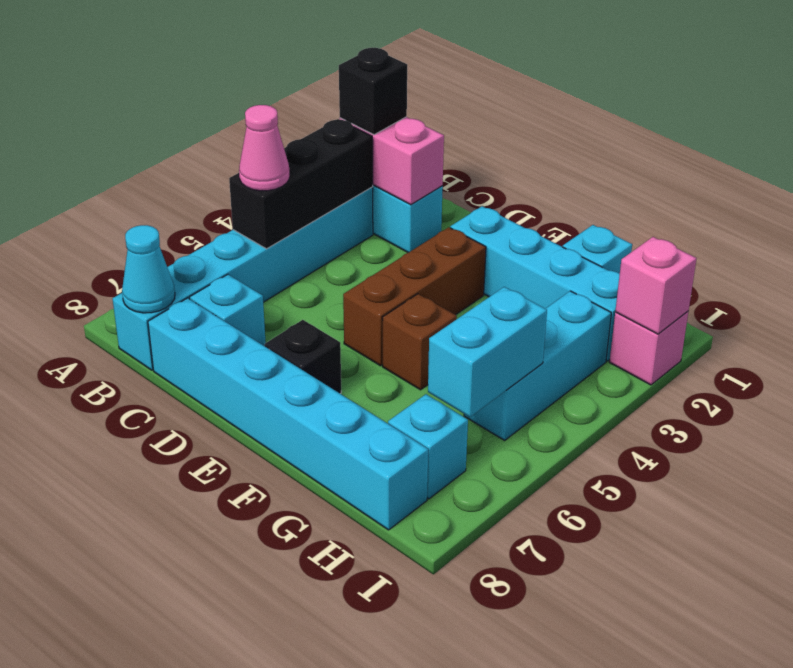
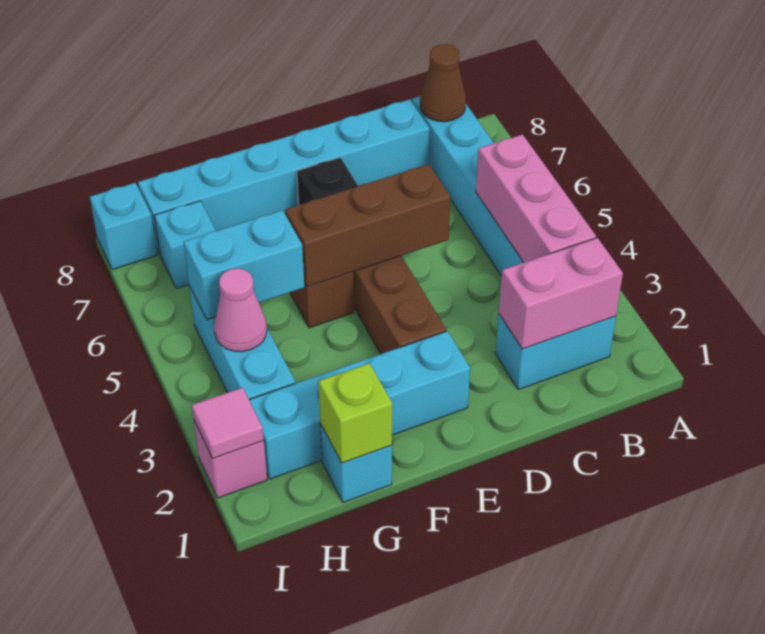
black brick B2 level 3 -> none
black brick B3:B5 level 2 -> pink brick B3:B5 level 2
pink cone B5 level 3 -> pink cone H4 level 2
cyan cone B8 level 2 -> brown cone B8 level 2
cyan brick C7 level 1 -> cyan brick I8 level 1
none -> brown brick D5:F5 level 2
none -> lime brick G1 level 2
cyan brick H5:H6 level 2 -> cyan brick G5:H5 level 2
pink brick I2 level 2 -> pink tile I2 level 2

